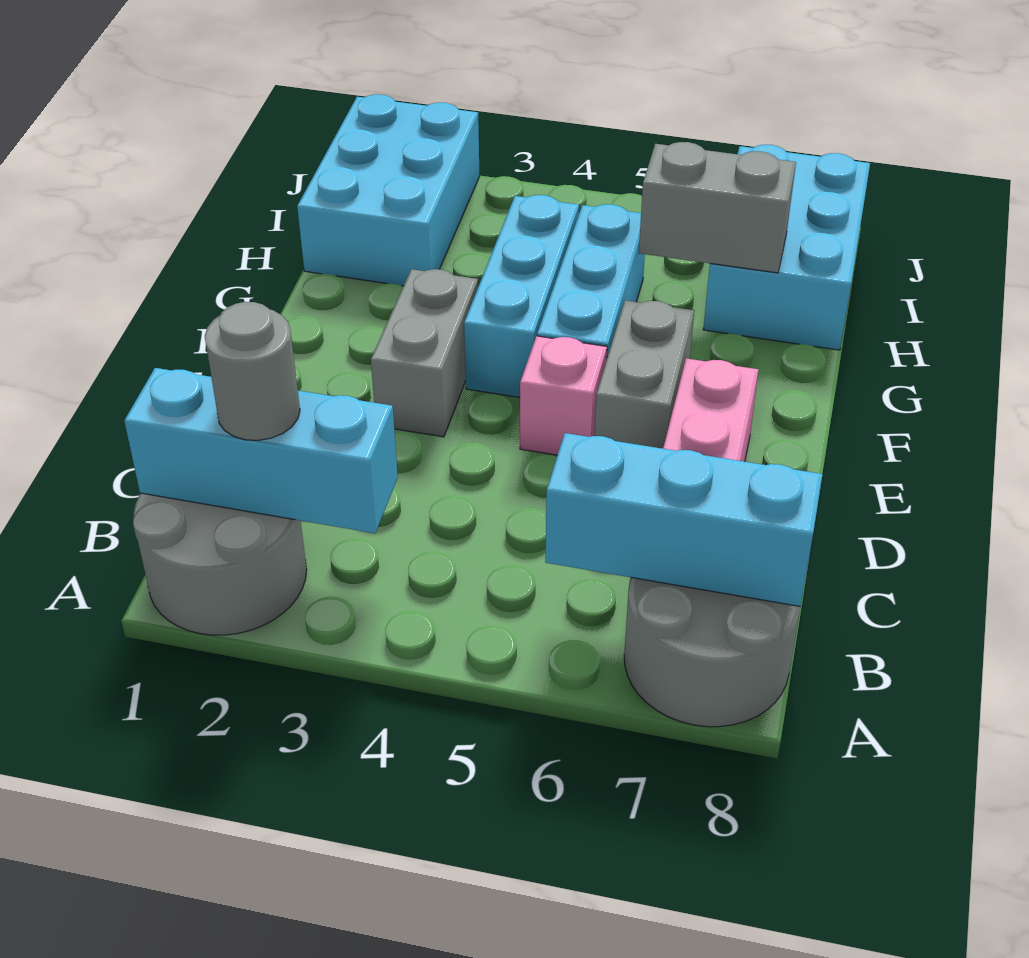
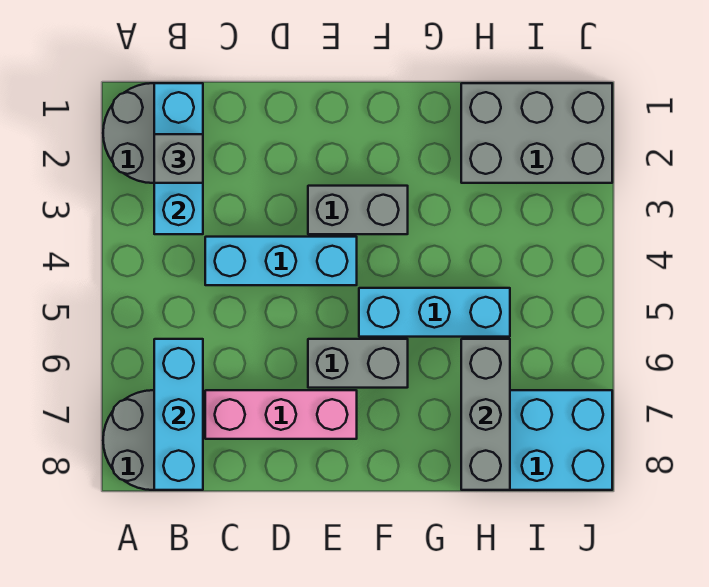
grey round brick B2 level 3 -> grey brick B2 level 3
pink brick E5 level 1 -> none
cyan brick F4:H4 level 1 -> cyan brick C4:E4 level 1
cyan brick H1:J2 level 1 -> grey brick H1:J2 level 1
grey brick H6:H7 level 2 -> grey brick H6:H8 level 2

